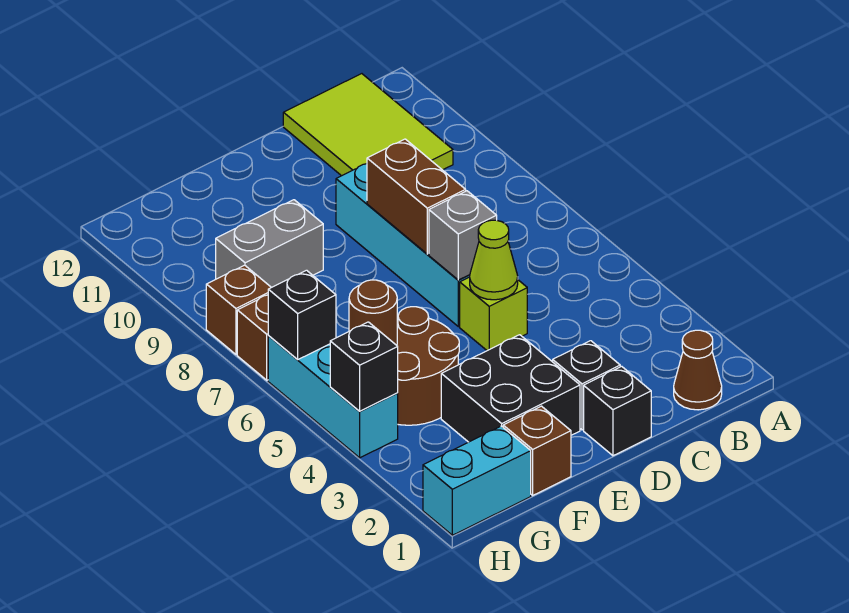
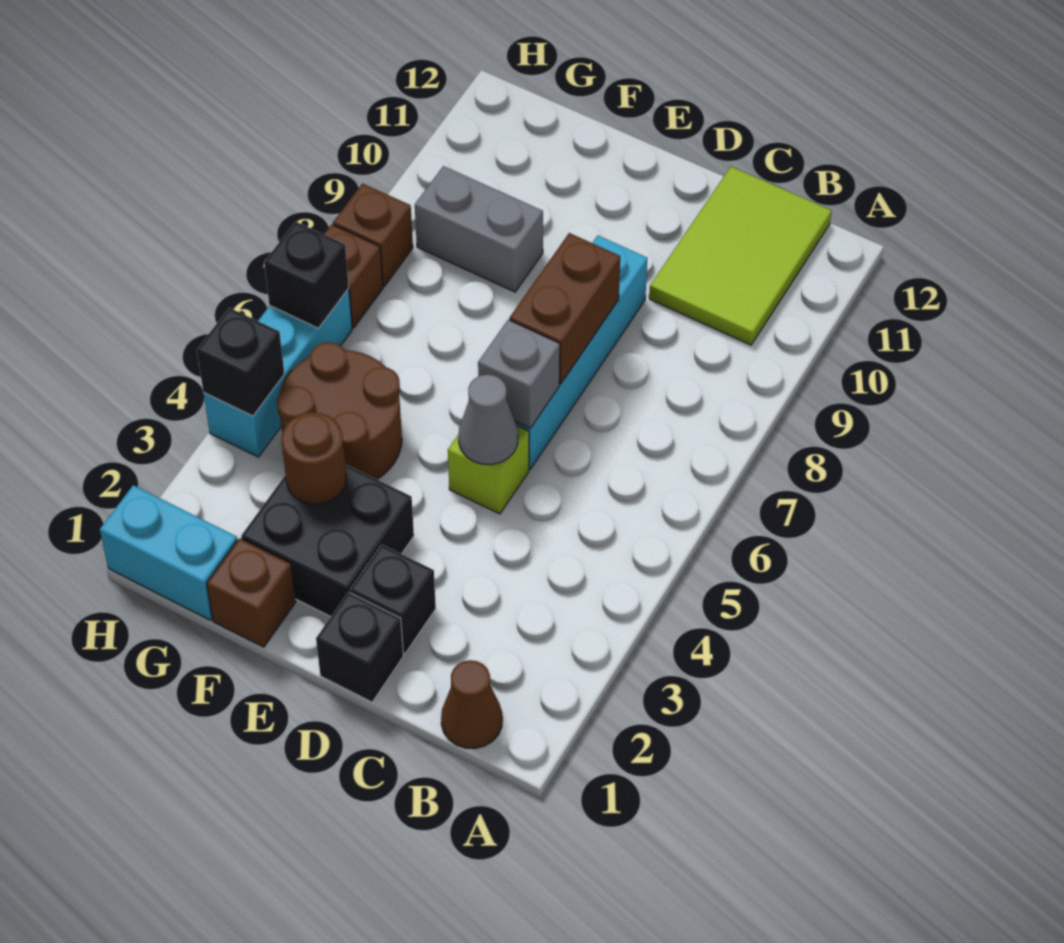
lime cone D5 level 2 -> grey cone D5 level 2
brown round brick G5 level 2 -> brown round brick F3 level 2

